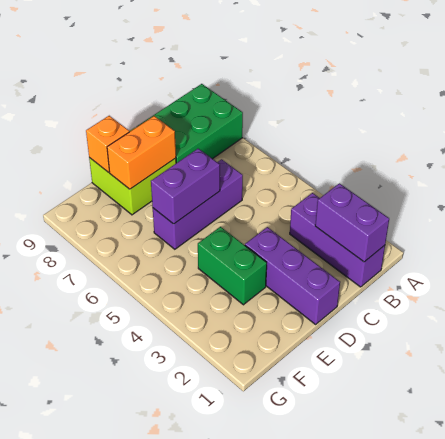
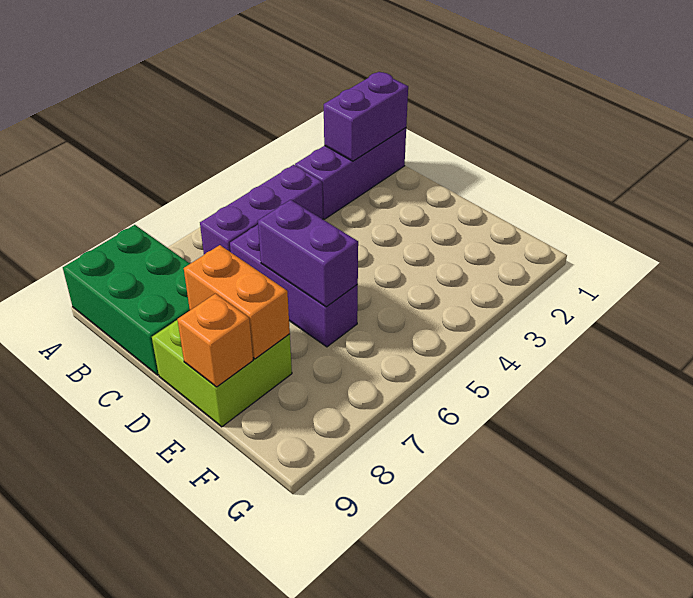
purple brick D1:D3 level 1 -> purple brick B4:B6 level 1
green brick E3:E4 level 1 -> none

